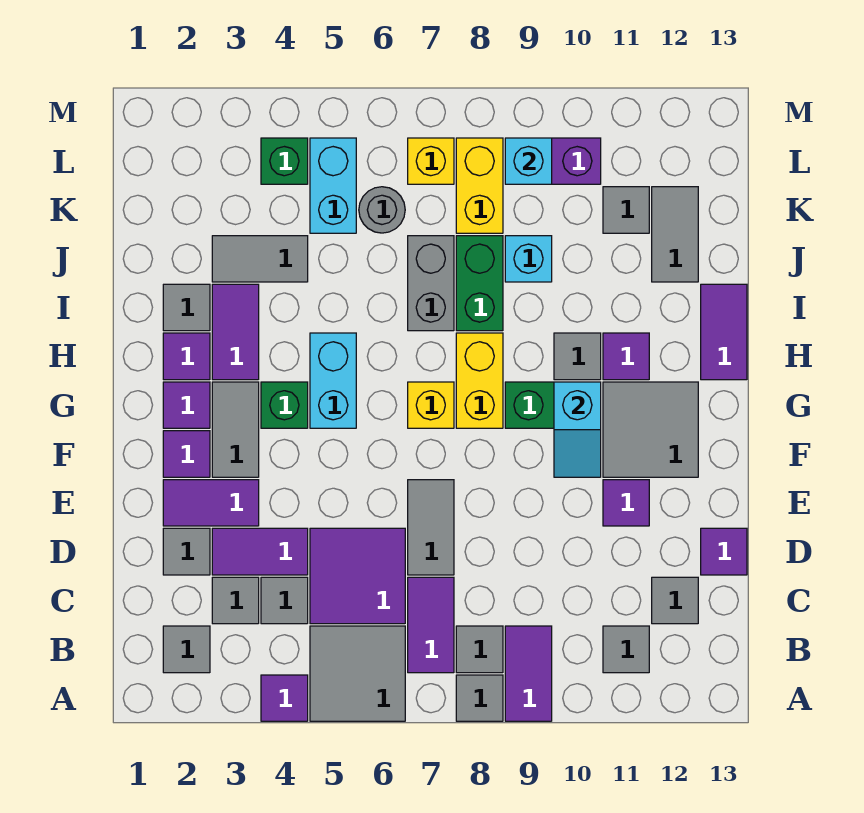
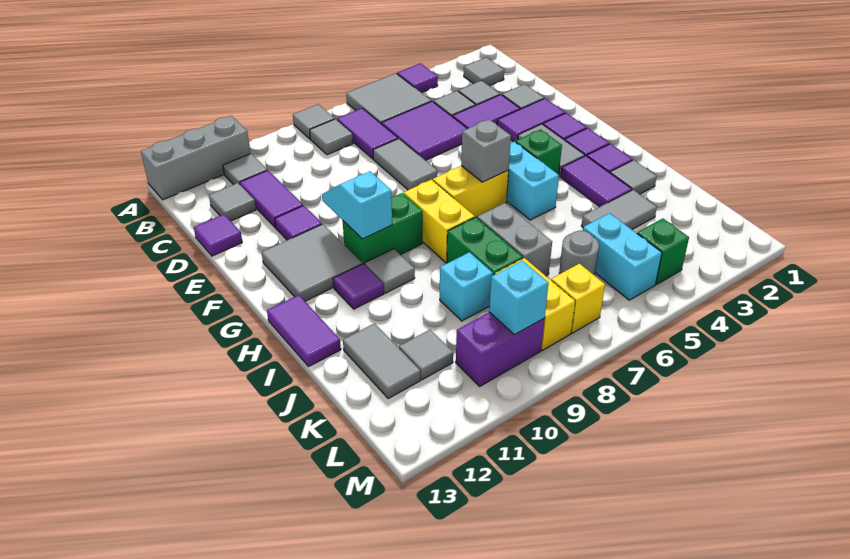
purple tile A9:B9 level 1 -> purple tile C11:D11 level 1
none -> grey brick A11:A13 level 1
none -> grey brick G6 level 2
yellow brick G7 level 1 -> yellow brick G6:G7 level 1

